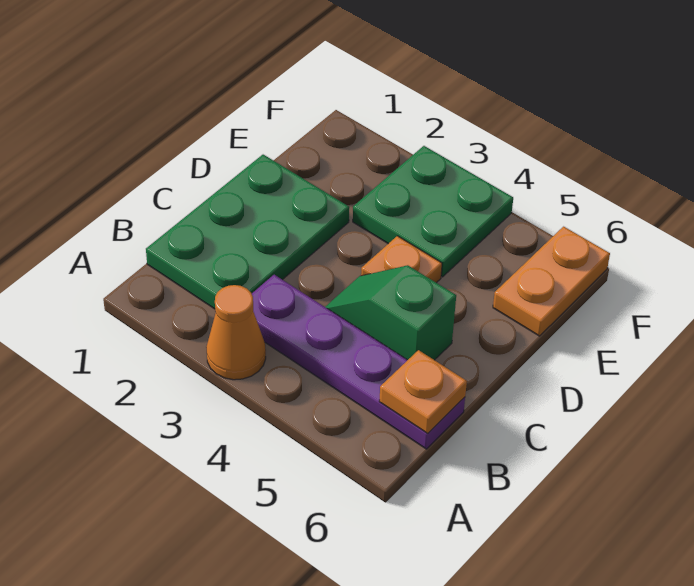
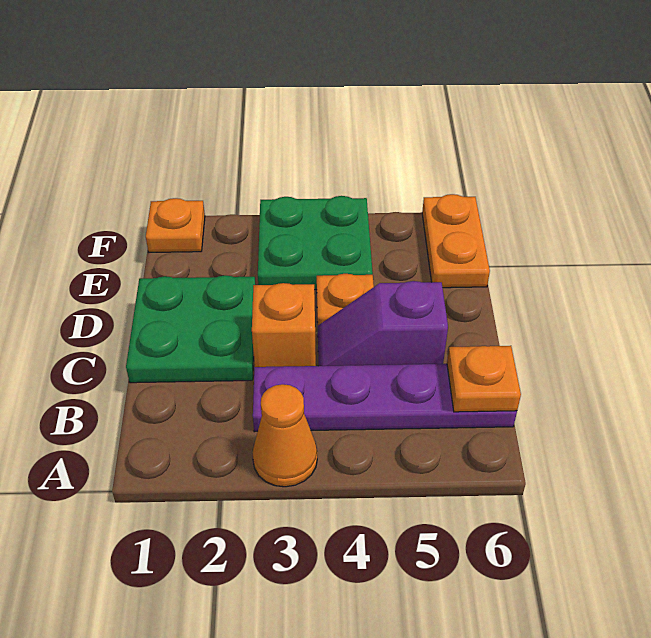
green plate B1:D2 level 1 -> green plate C1:D2 level 1
none -> orange brick C3 level 1
green slope C4:C5 level 1 top 5 -> purple slope C4:C5 level 1 top 5
none -> orange plate F1 level 1

